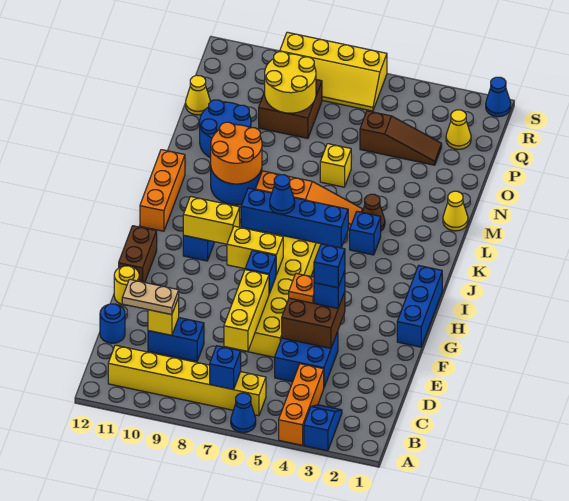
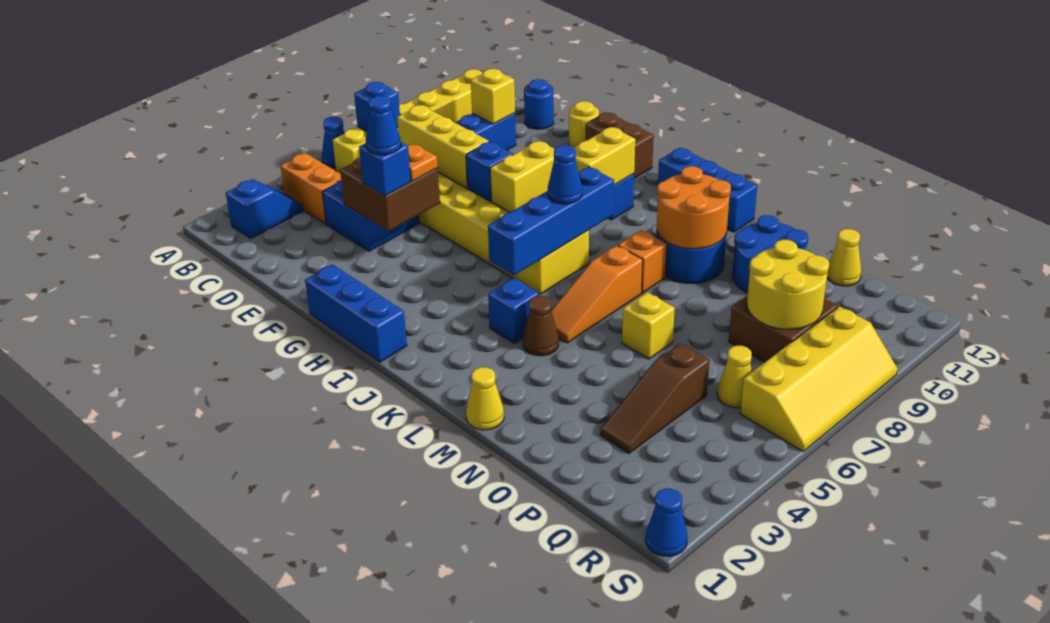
blue slope A3:B3 level 1 top A -> blue slope B2:B3 level 1 top 2
orange brick A4:C4 level 1 -> orange brick B4:C4 level 1
tan plate D10:D11 level 3 -> none
blue brick F4 level 4 -> blue cone F4 level 4
orange brick J12:L12 level 1 -> blue brick J12:L12 level 1
yellow cone Q2 level 1 -> yellow cone Q6 level 1
yellow slope R6:S9 level 1 top S -> yellow slope R6:S9 level 1 top R

